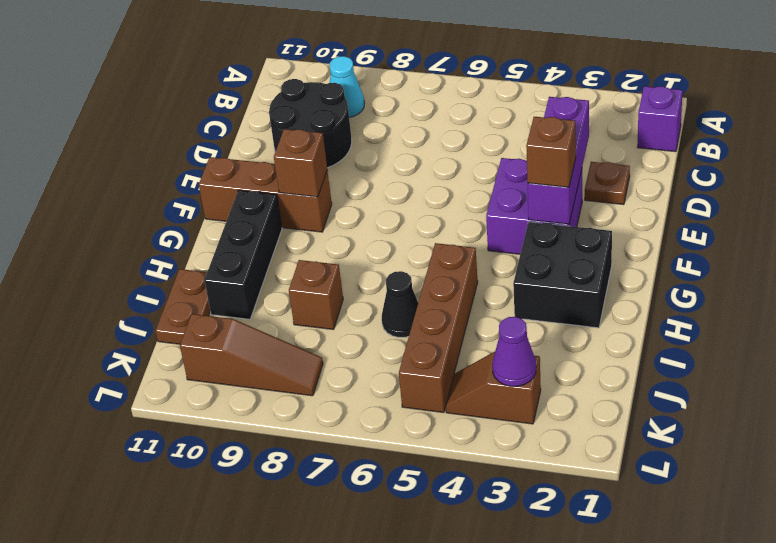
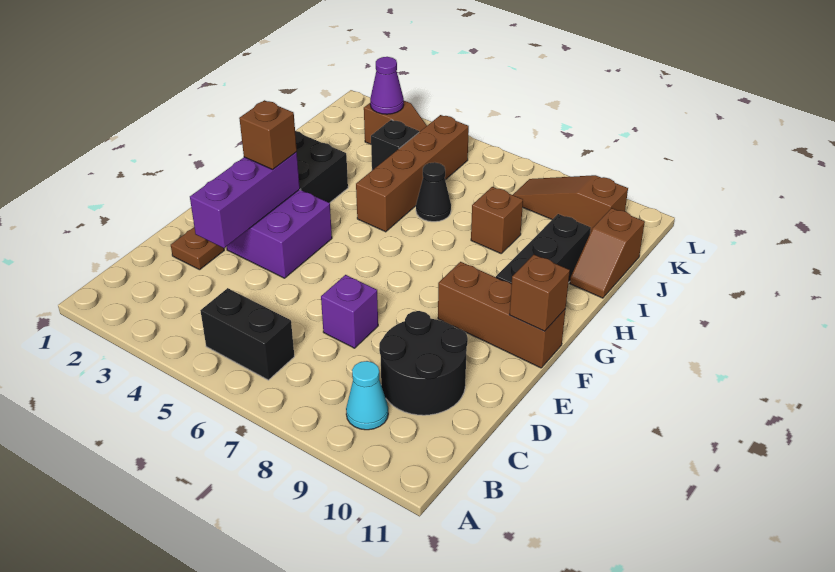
purple brick B1 level 1 -> purple brick D7 level 1
none -> black brick B5:B6 level 1
brown brick F9 level 2 -> brown brick F11 level 2
brown plate I11:J11 level 1 -> brown slope I11:J11 level 1 top J
none -> black brick J4 level 1

